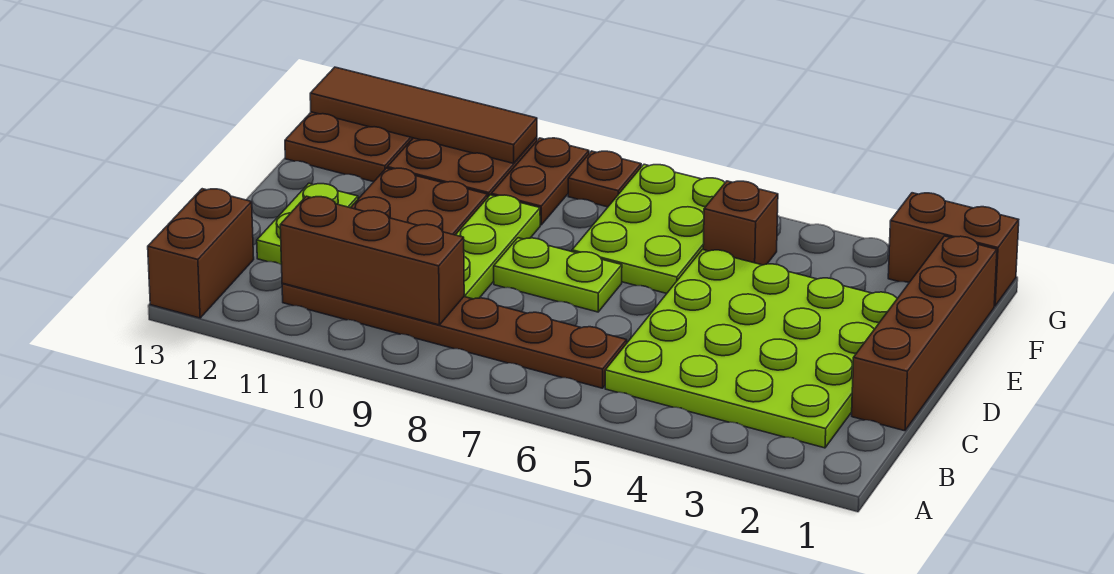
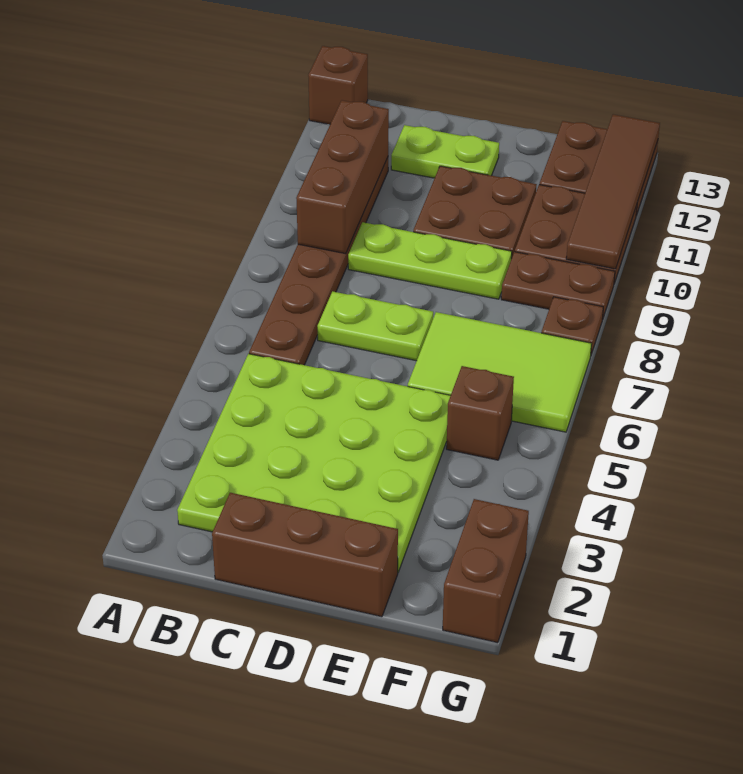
brown brick A13:B13 level 1 -> brown brick A13 level 1
brown brick C1:F1 level 1 -> brown brick C1:E1 level 1
lime plate D7:D8 level 1 -> lime plate C7:D7 level 1
lime plate E6:G7 level 1 -> lime tile E6:G7 level 1

